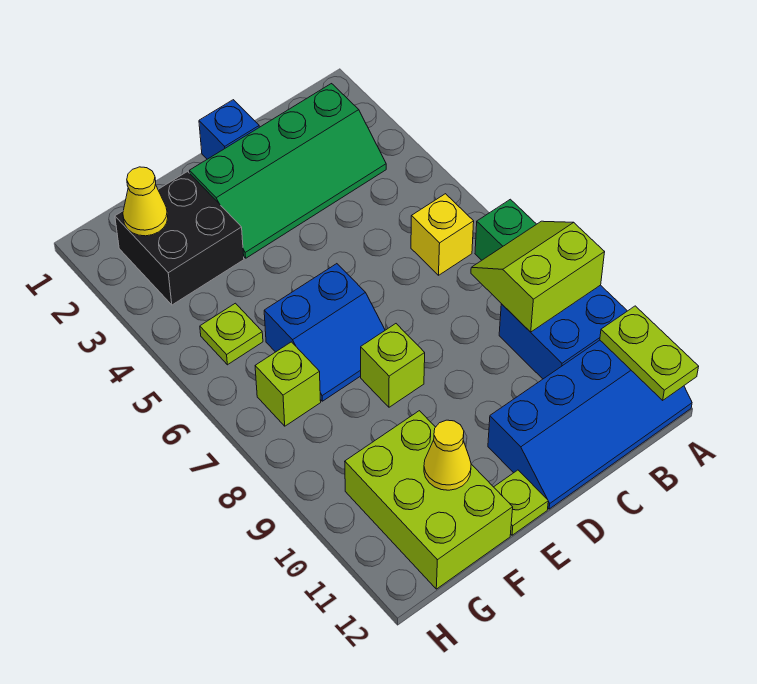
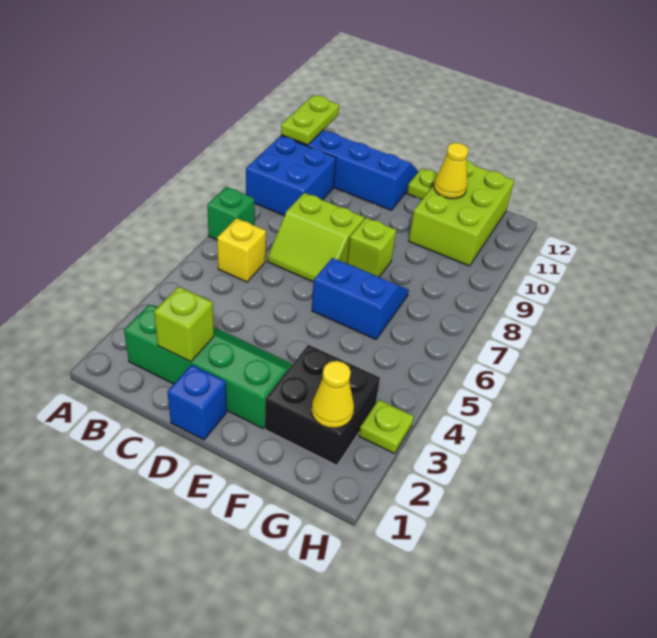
lime slope A8:B9 level 2 top 9 -> lime slope C7:D8 level 1 top 8
lime plate G5 level 1 -> lime plate H3 level 1
lime brick G7 level 1 -> lime brick C2 level 2

